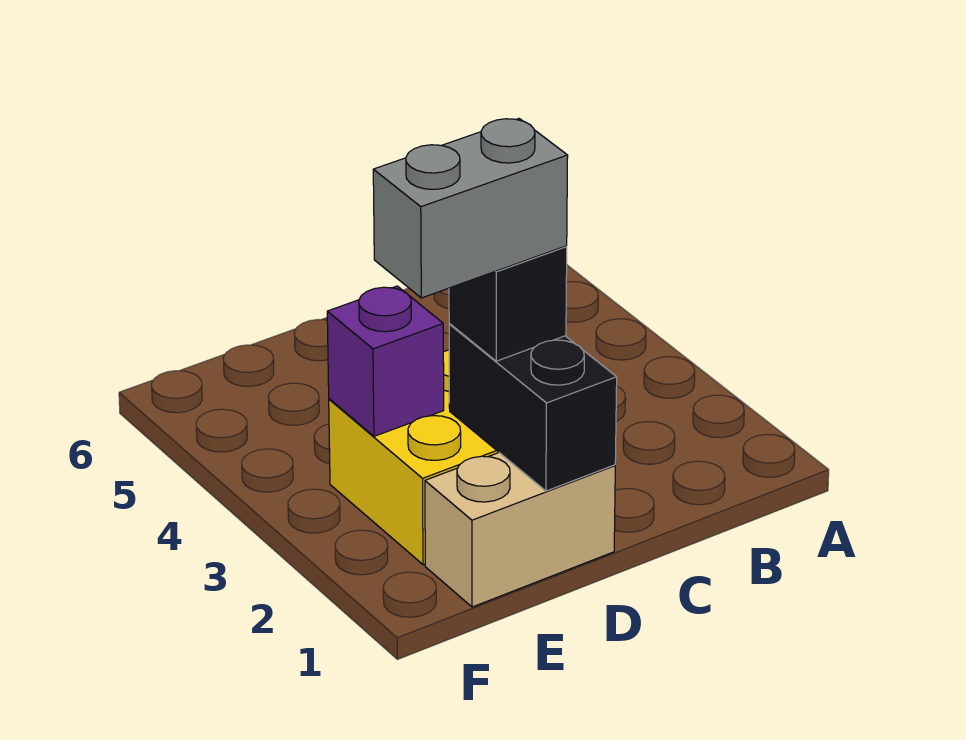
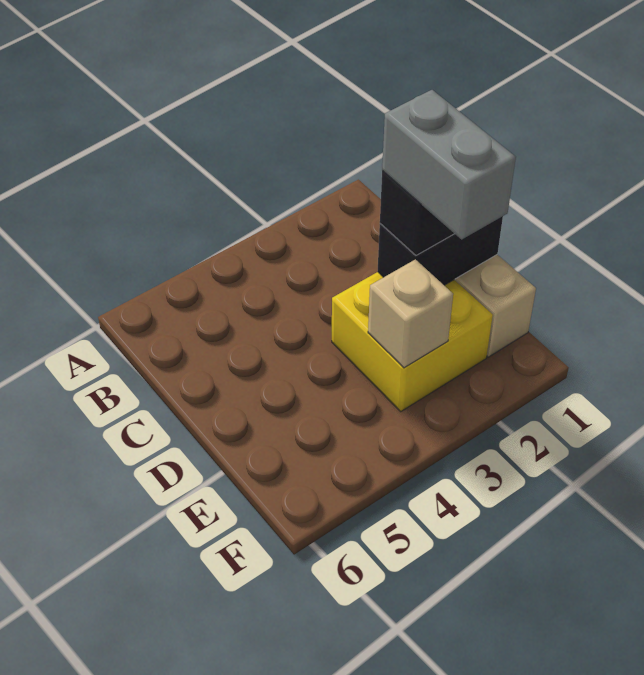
purple brick E3 level 2 -> tan brick E3 level 2

